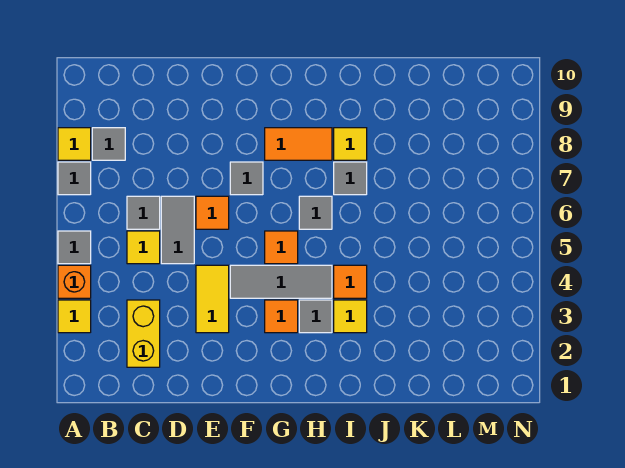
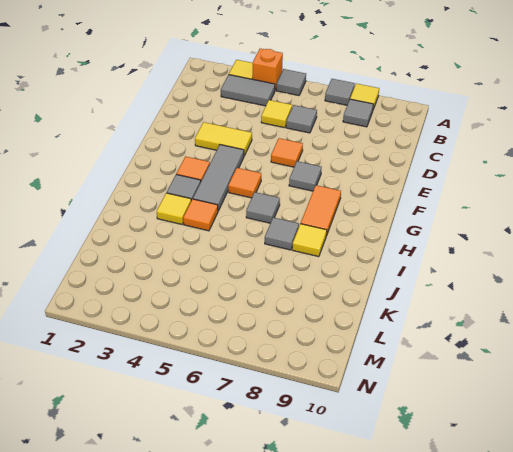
yellow brick C2:C3 level 1 -> none
grey tile D5:D6 level 1 -> grey tile B3:B4 level 1

